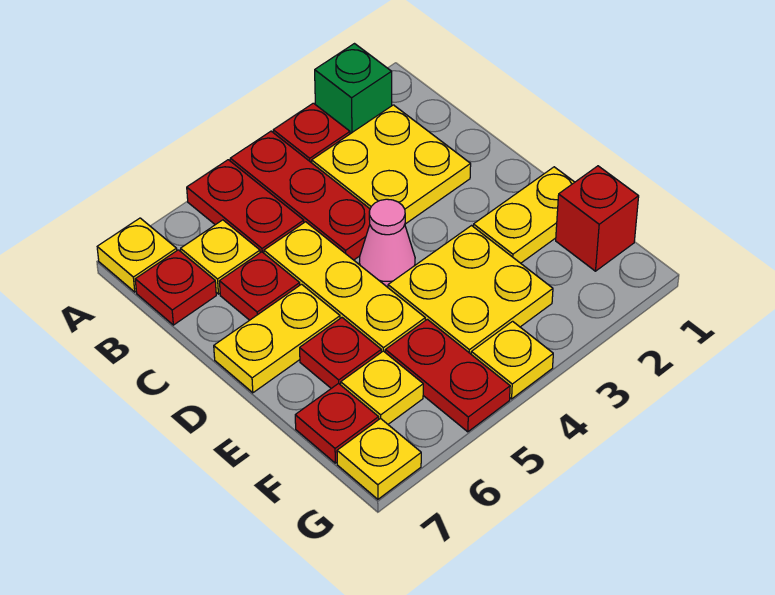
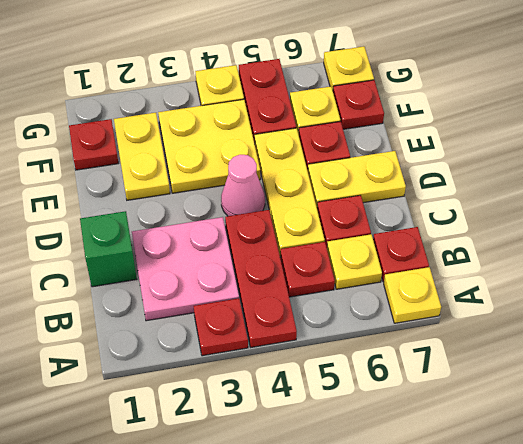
green brick A2 level 1 -> green brick C1 level 1
red plate A5:B5 level 1 -> red plate B5 level 1
yellow plate B2:C3 level 1 -> pink plate B2:C3 level 1
yellow plate E1:E2 level 1 -> yellow plate E2:F2 level 1
red brick F1 level 1 -> red plate F1 level 1

